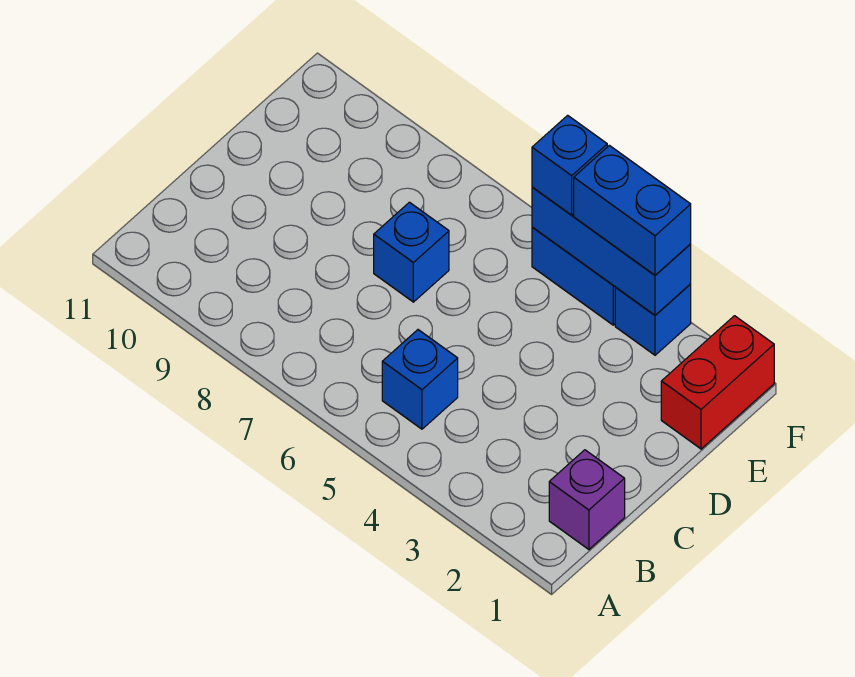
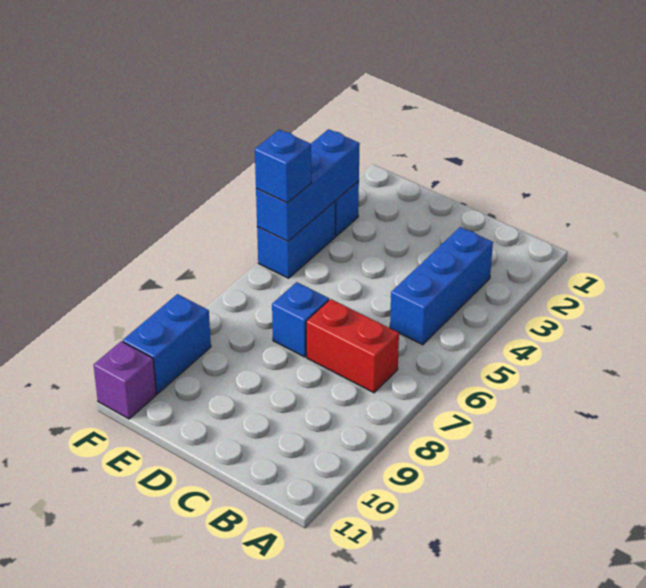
purple brick B1 level 1 -> purple brick F11 level 1
blue brick B5 level 1 -> blue brick B3:B5 level 1
red brick E1:F1 level 1 -> red brick B7:C7 level 1
blue brick F3:F4 level 3 -> blue brick F9:F10 level 1

